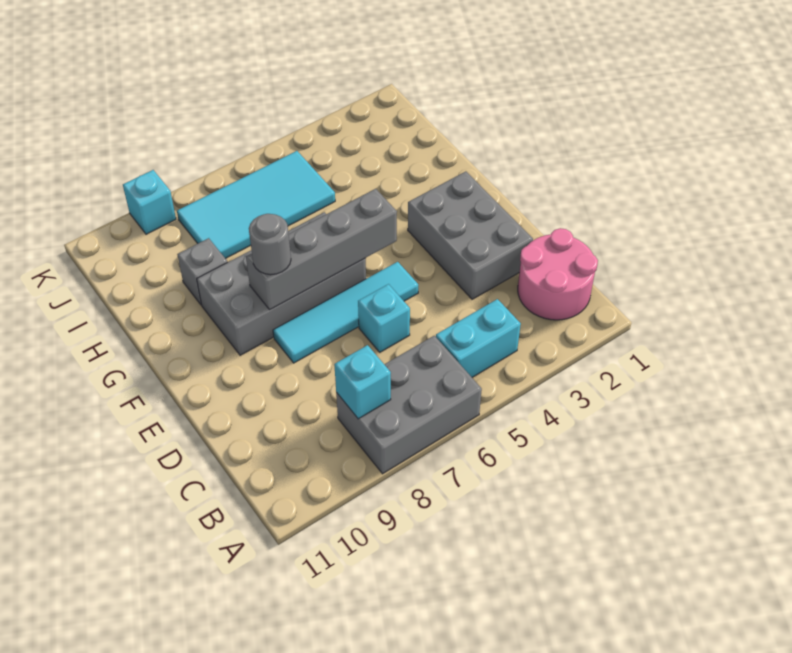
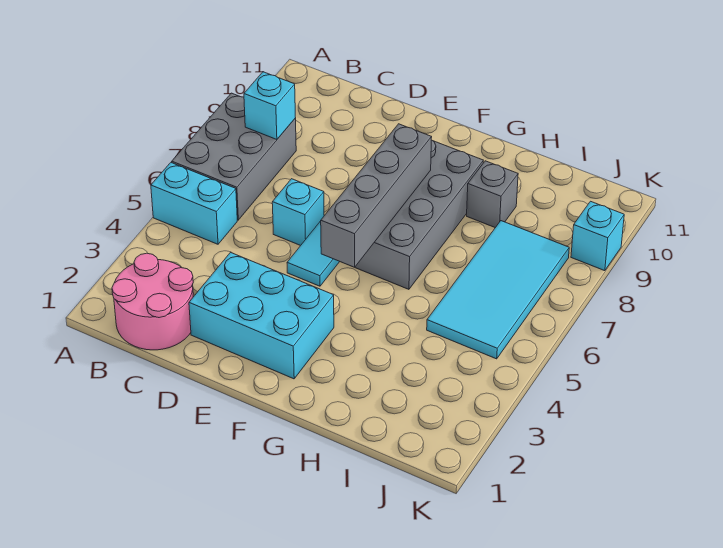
cyan brick B4:B5 level 1 -> cyan brick A5:B5 level 1
grey brick D2:F3 level 1 -> cyan brick D2:F3 level 1
grey round brick F8 level 3 -> none

